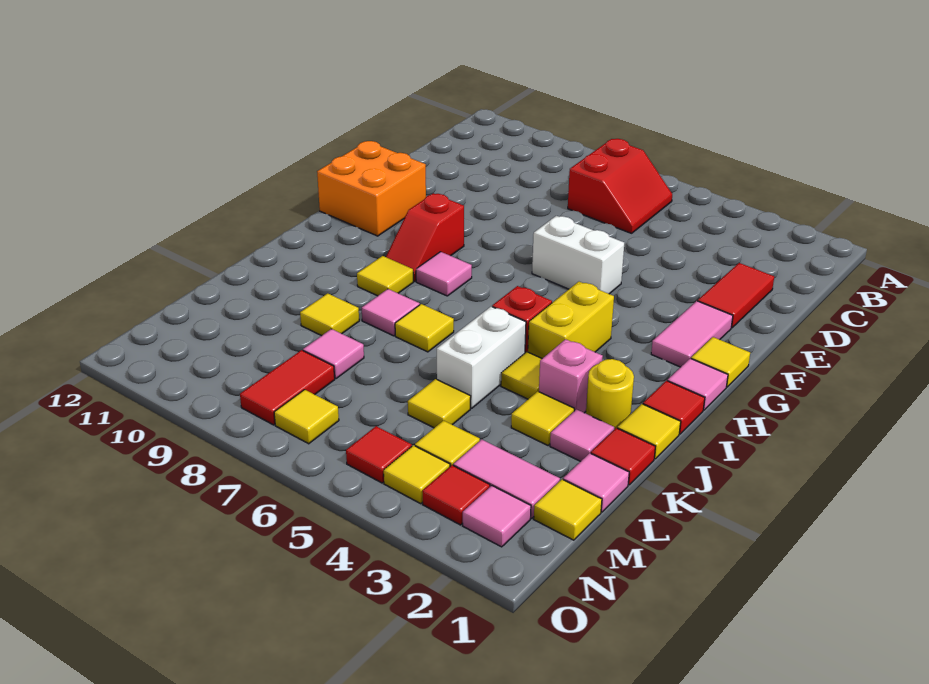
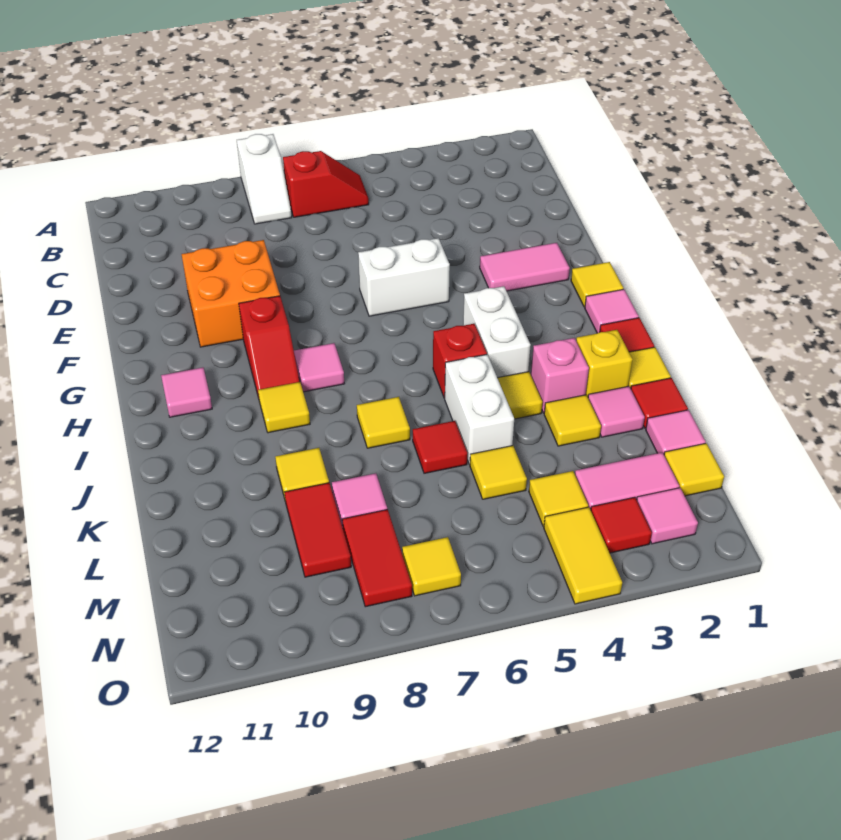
none -> white slope A8:B8 level 1 top A
red slope B6:C7 level 1 top 7 -> red slope B6:B7 level 1 top 7
red tile D2:E2 level 1 -> red tile L9:M9 level 1
pink tile F2:G2 level 1 -> pink tile F2:F3 level 1
orange brick F11:G12 level 1 -> orange brick E9:F10 level 1
yellow brick H4:I4 level 1 -> white brick H4:I4 level 1
yellow round brick J2 level 1 -> yellow brick J2 level 1
pink tile J8 level 1 -> pink tile H11 level 1
yellow tile N4 level 1 -> yellow tile N4:O4 level 1
red tile N5 level 1 -> red tile K6 level 1

